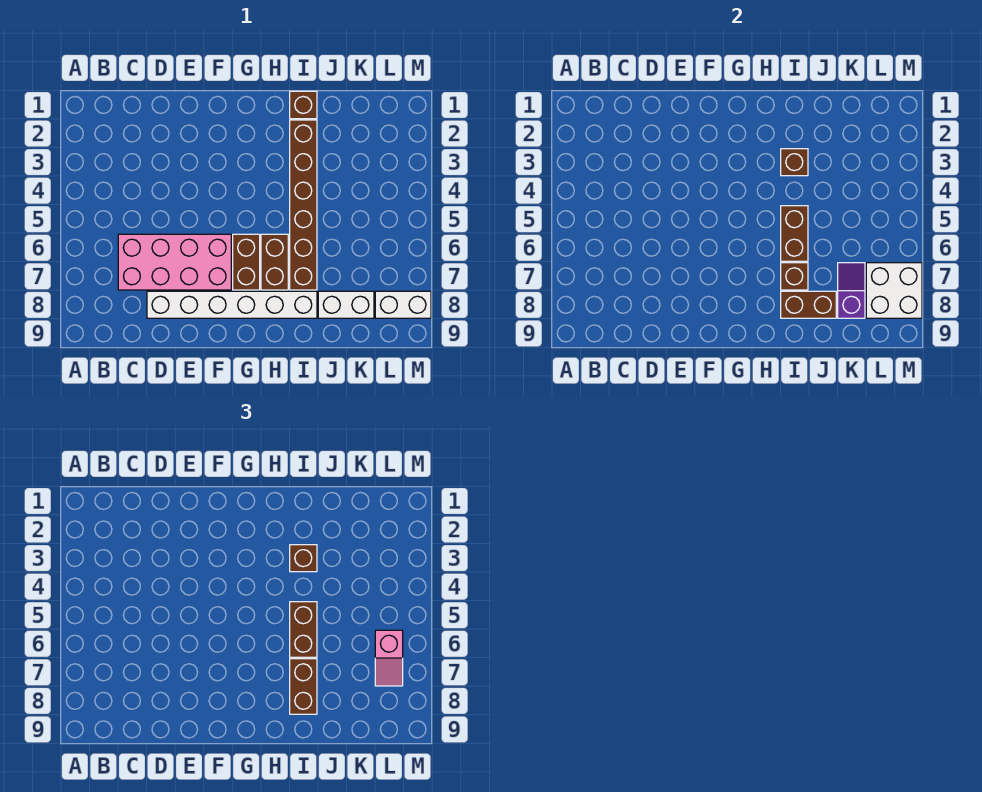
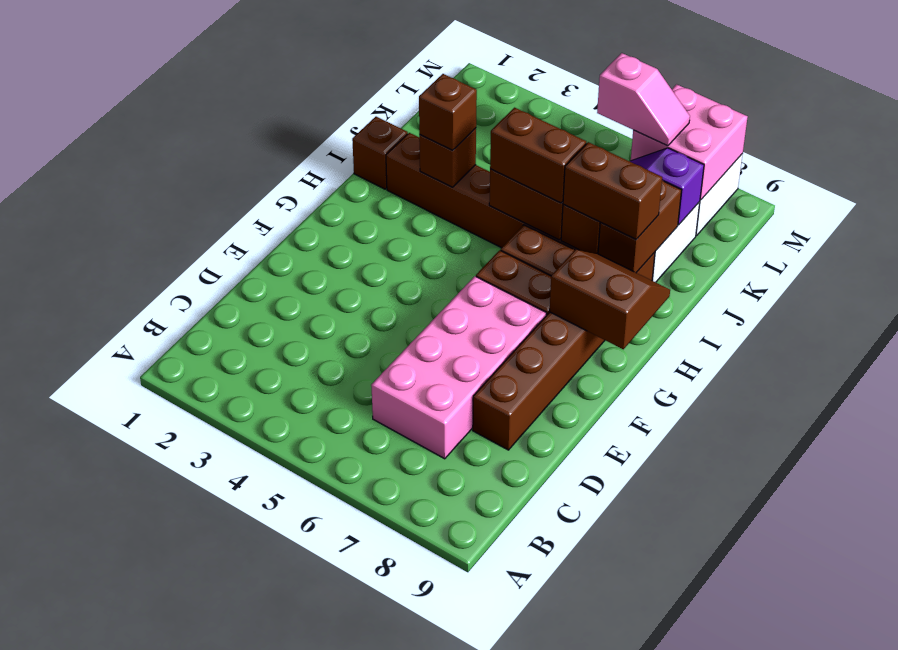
white brick D8:I8 level 1 -> brown brick D8:I8 level 1
none -> brown slope G8:H9 level 2 top G
white brick L7:M8 level 2 -> pink brick L7:M8 level 2

